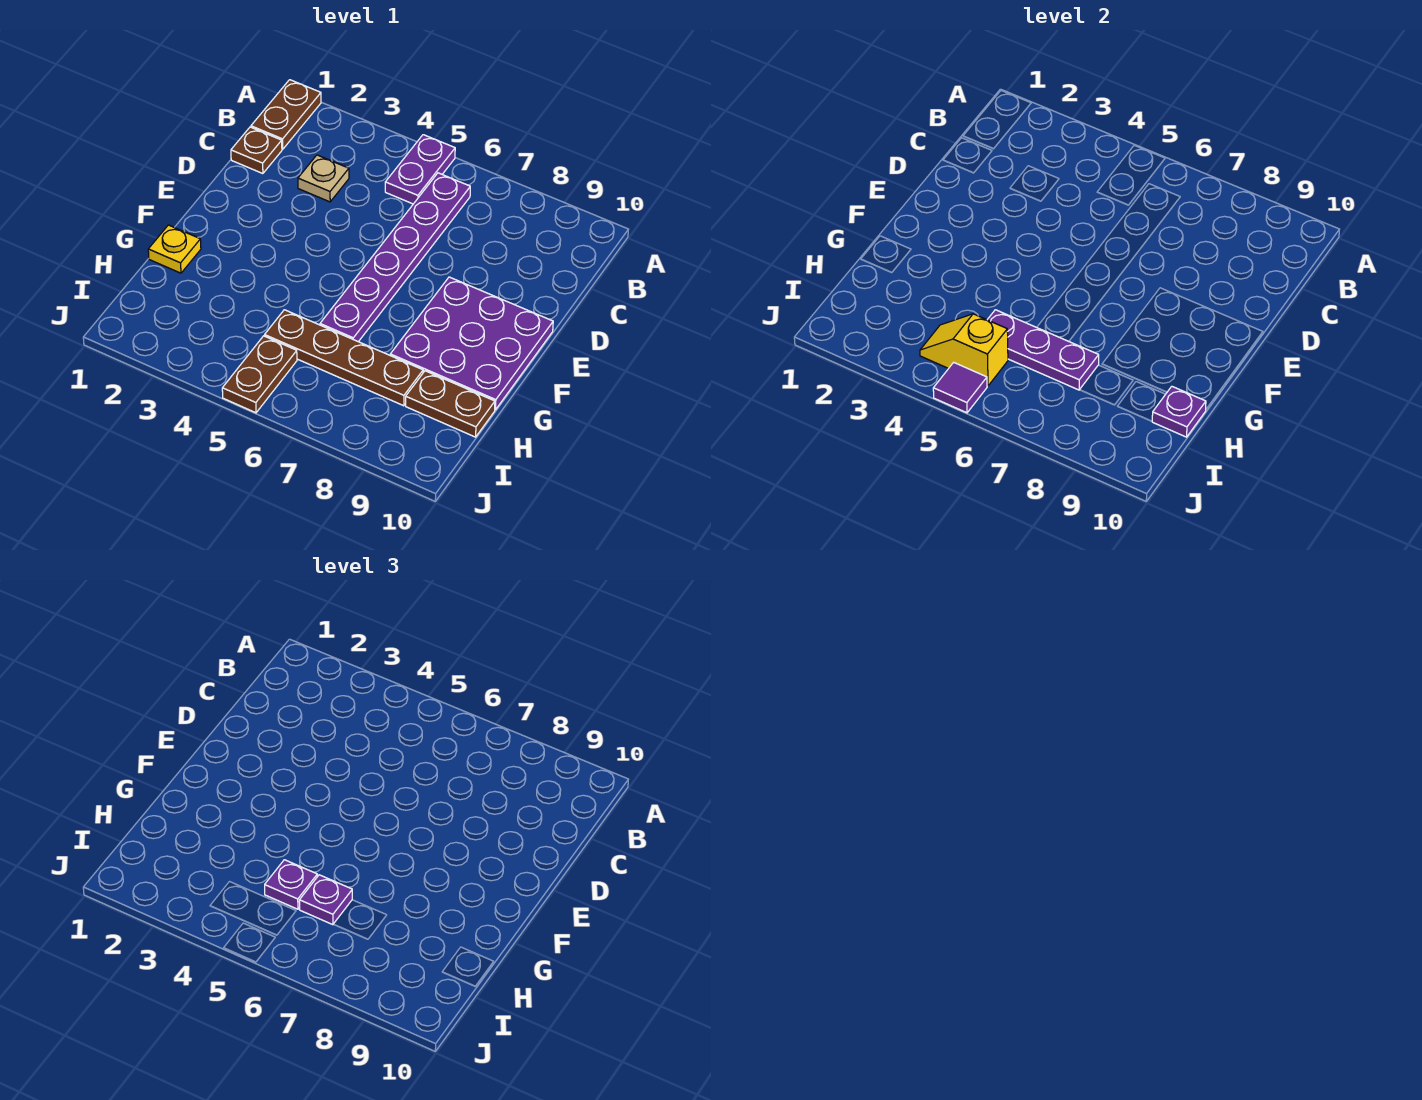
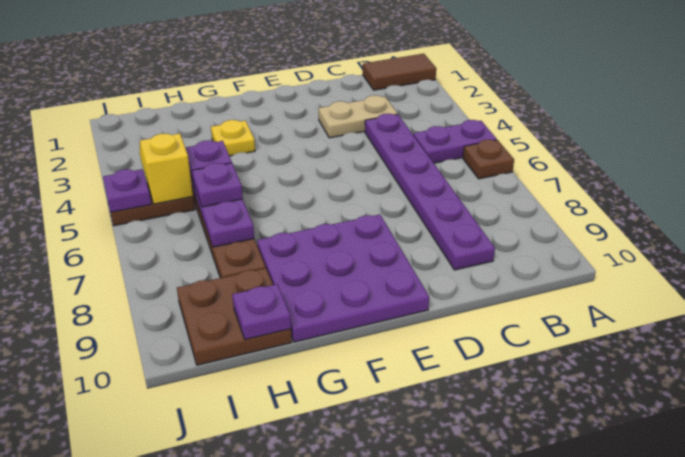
brown plate A1:B1 level 1 -> brown tile A1:B1 level 1
purple plate B6:G6 level 1 -> purple plate C4:C9 level 1
brown plate C1 level 1 -> brown plate A6 level 1
tan plate C3 level 1 -> tan plate C3:D3 level 1
yellow plate G1 level 1 -> yellow plate G3 level 1
brown plate H9:H10 level 1 -> brown plate H9:I10 level 1
purple tile J5 level 2 -> purple plate J5 level 2

